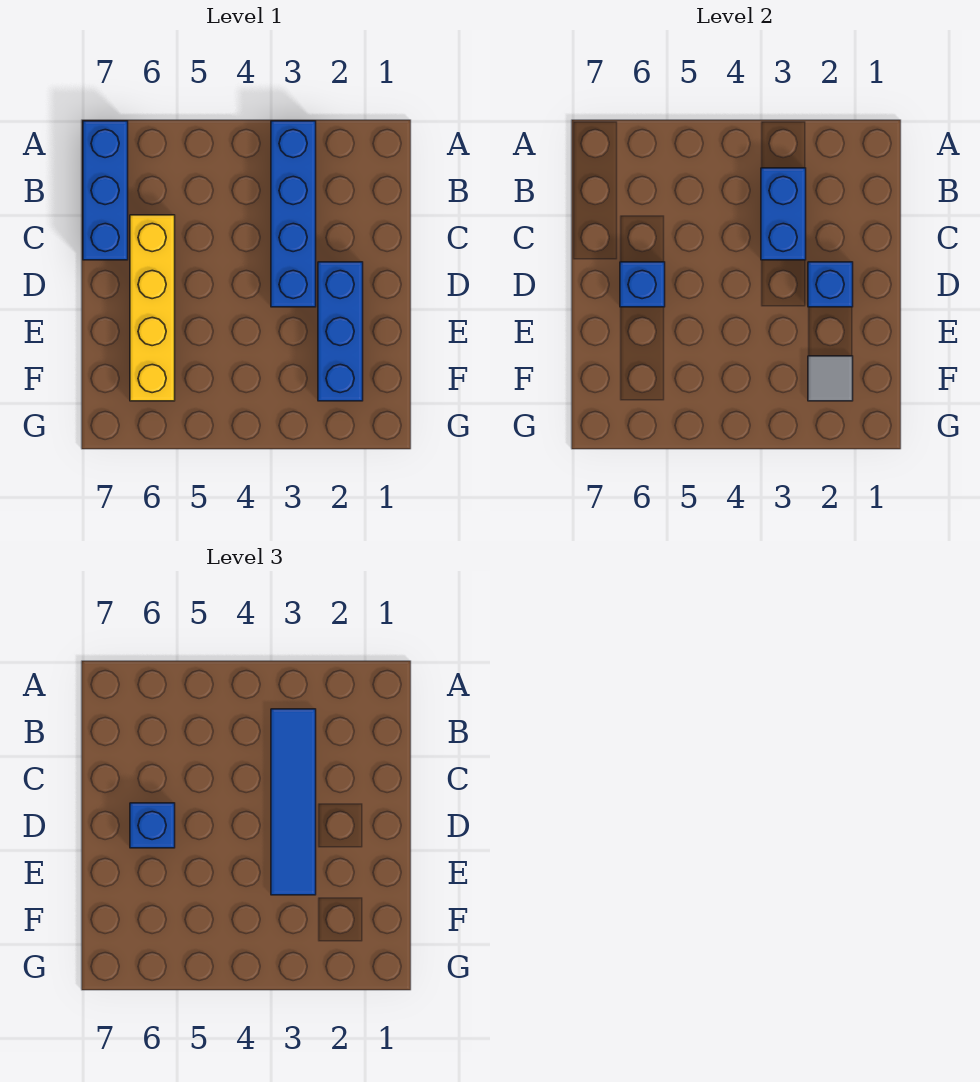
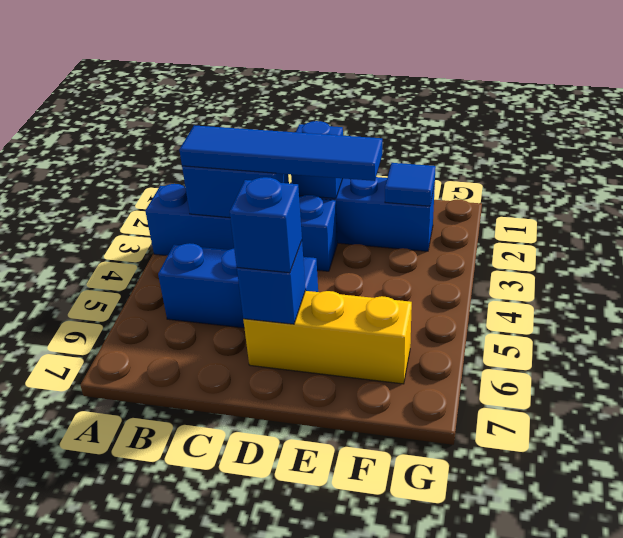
blue brick A7:C7 level 1 -> blue brick B5:D5 level 1
yellow brick C6:F6 level 1 -> yellow brick D6:F6 level 1
grey tile F2 level 2 -> blue tile F2 level 2

